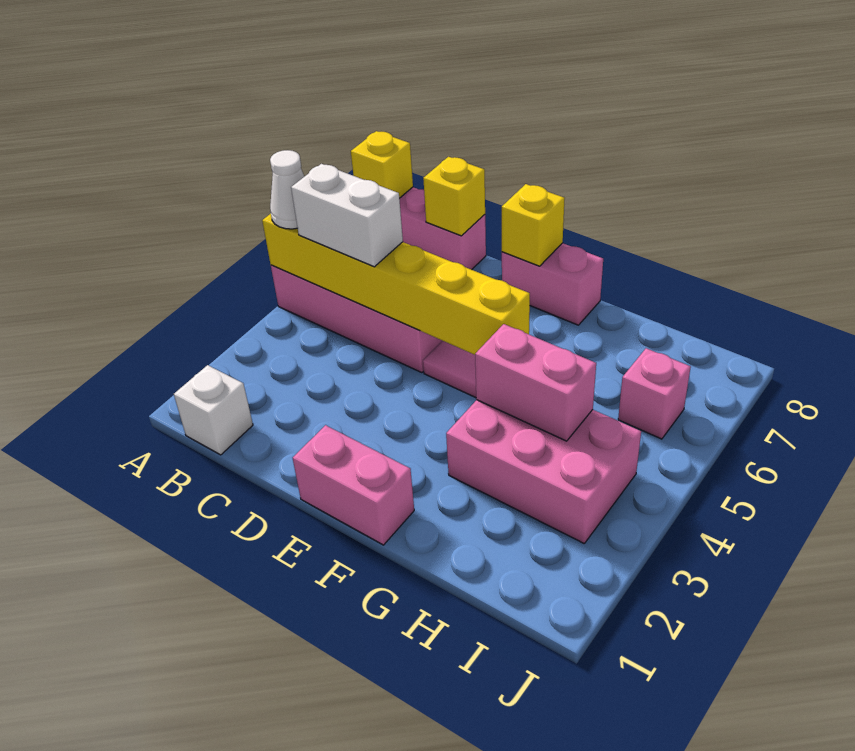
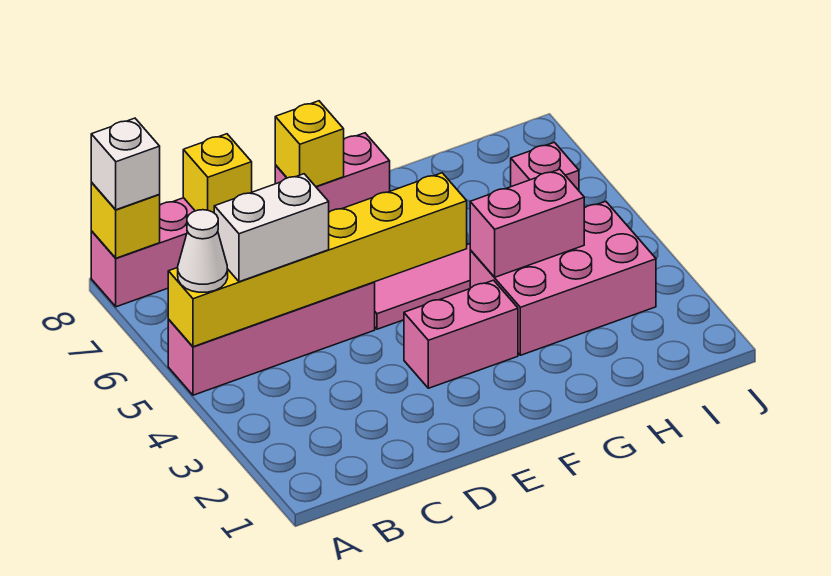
white brick B1 level 1 -> white brick A8 level 3
pink brick E1:F1 level 1 -> pink brick E3:F3 level 1

